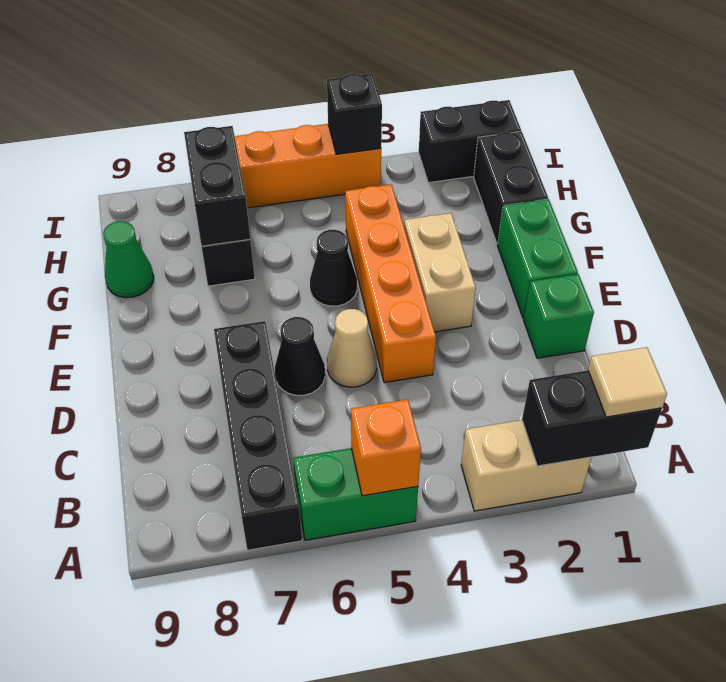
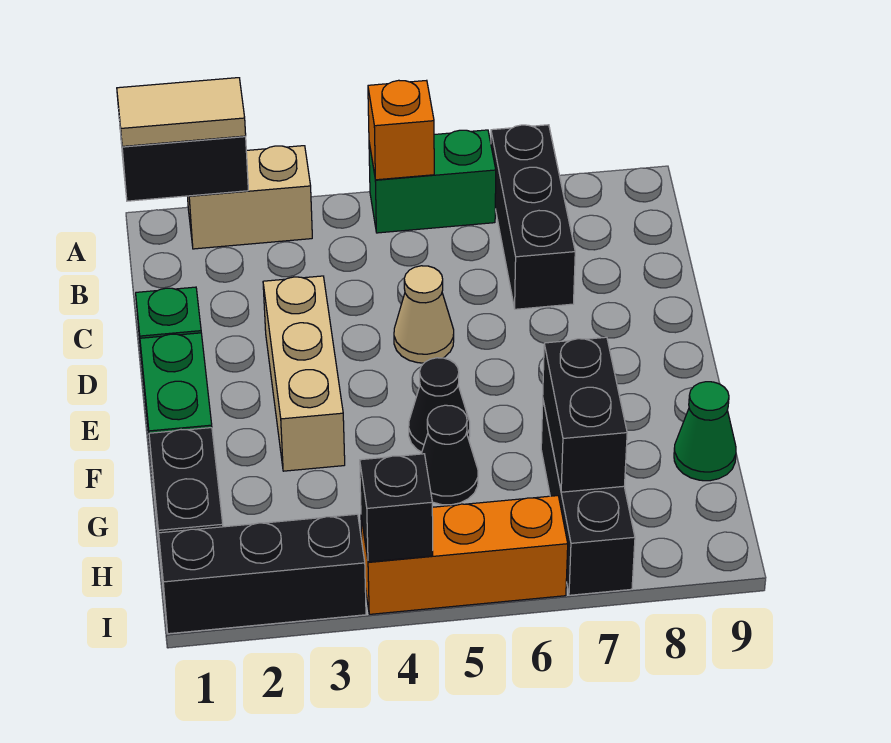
tan tile A1 level 3 -> tan tile A1:A2 level 3
black brick A7:D7 level 1 -> black brick A7:C7 level 1
orange brick D4:G4 level 1 -> none
black cone D6 level 1 -> black cone G5 level 1
tan brick E3:F3 level 1 -> tan brick D3:F3 level 1
black brick I1:I2 level 1 -> black brick I1:I3 level 1

